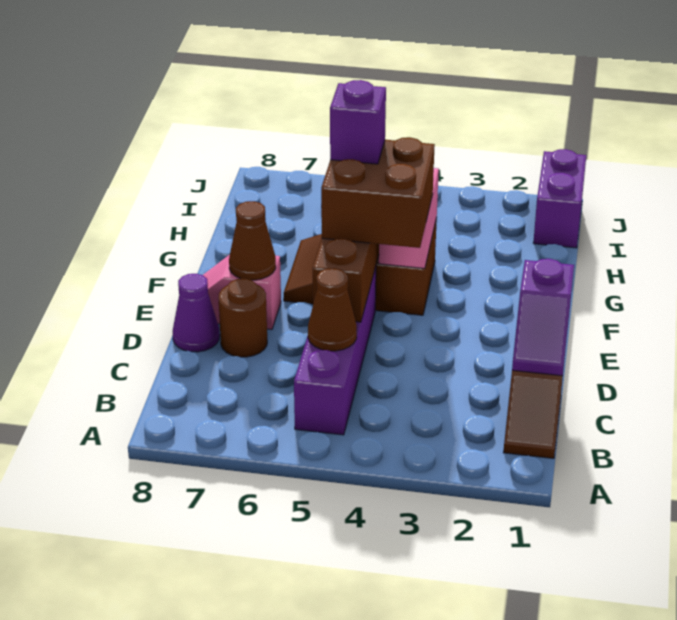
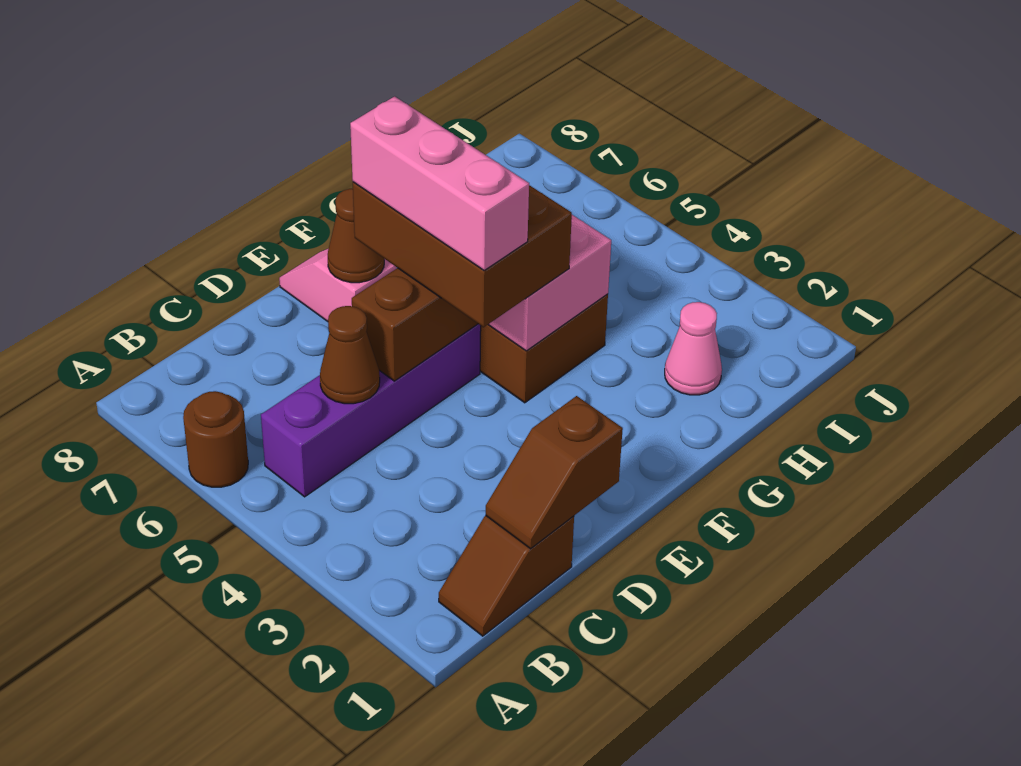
purple slope C1:D1 level 2 top D -> brown slope C1:D1 level 2 top D
brown round brick D7 level 1 -> brown round brick A6 level 1
purple cone D8 level 1 -> none
brown brick E4:F5 level 3 -> brown brick E4:F6 level 3
none -> pink brick E4:E6 level 4
purple brick F5 level 4 -> none
none -> pink cone H2 level 1
purple brick I1:J1 level 1 -> none

